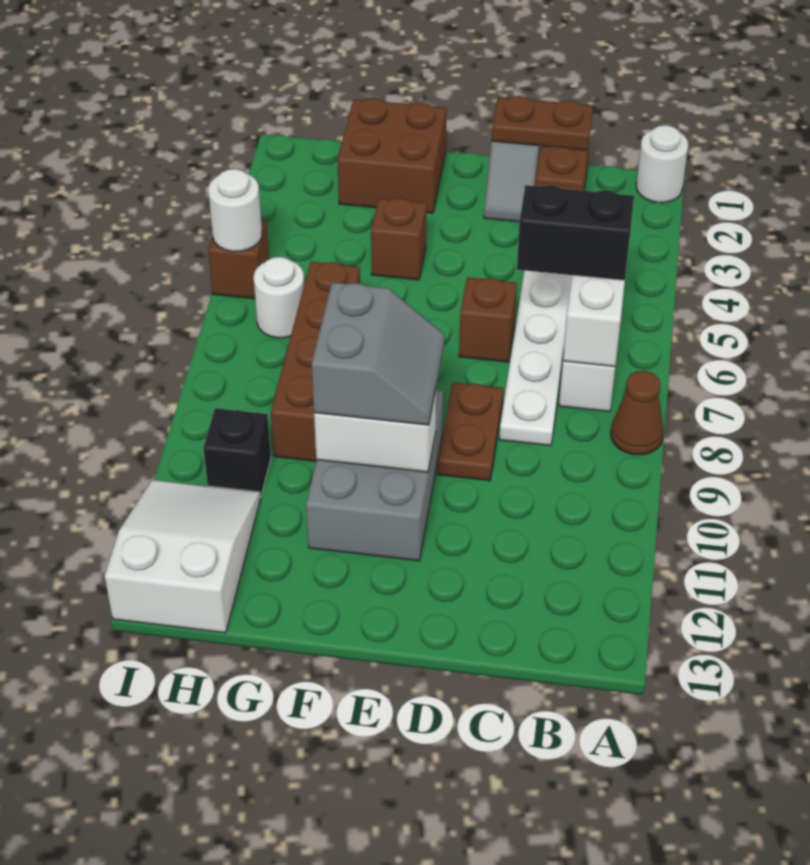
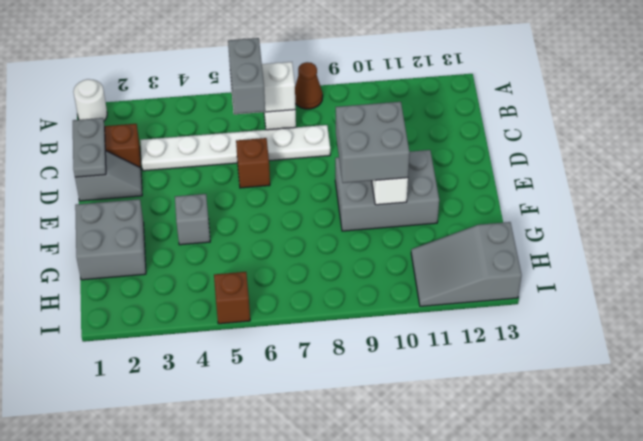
black brick B6:C6 level 3 -> grey brick B6:C6 level 3
brown plate C1:D1 level 2 -> grey plate C1:D1 level 2
brown plate D8:D9 level 1 -> none
grey slope E9:F10 level 3 top F -> grey brick E9:F10 level 3
brown brick F1:G2 level 1 -> grey brick F1:G2 level 1
brown brick F4 level 1 -> grey brick F4 level 1
brown brick G6:G9 level 1 -> none
white round brick H6 level 1 -> none
black brick H10 level 1 -> none
white slope H11:I13 level 1 top 13 -> grey slope H11:I13 level 1 top 13
white round brick I5 level 2 -> none

